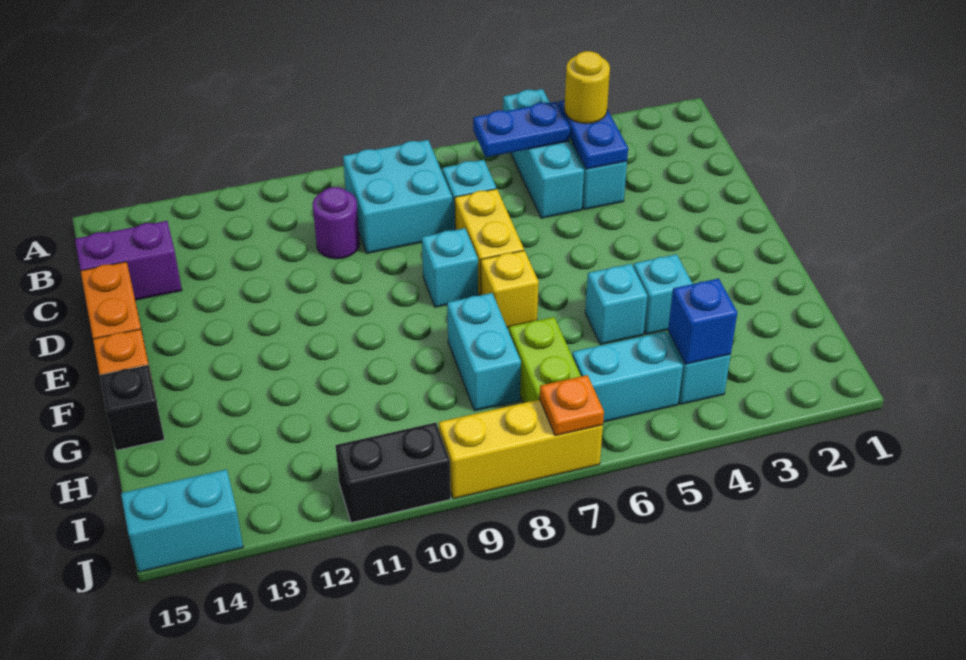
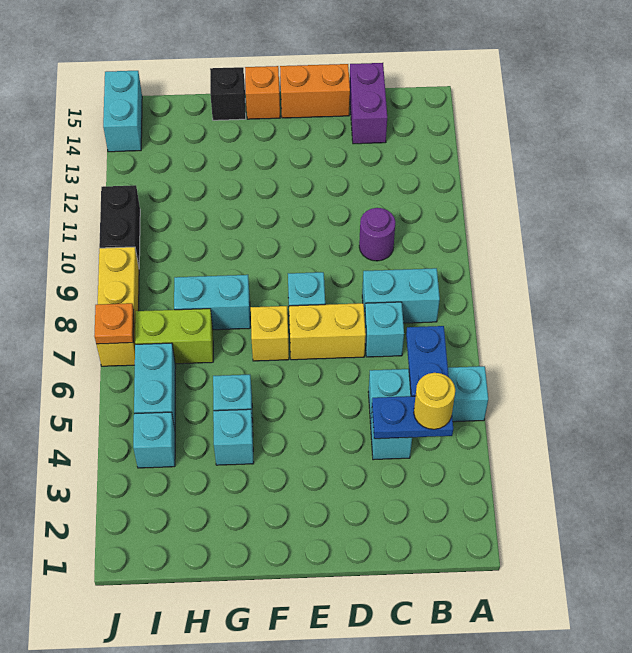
cyan brick B8:C9 level 1 -> cyan brick B8:C8 level 1
blue brick I4 level 2 -> none

